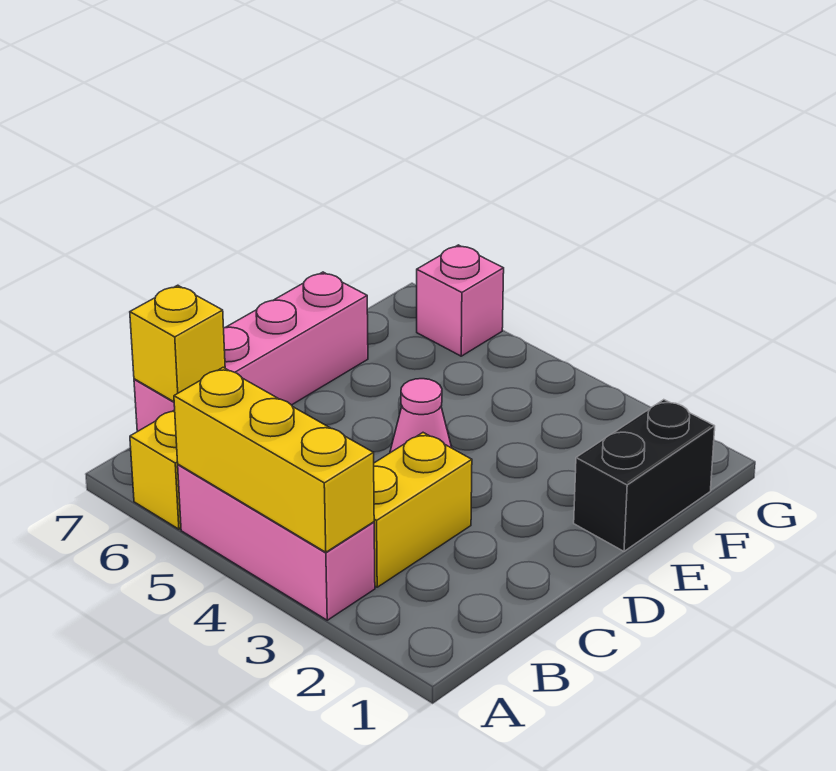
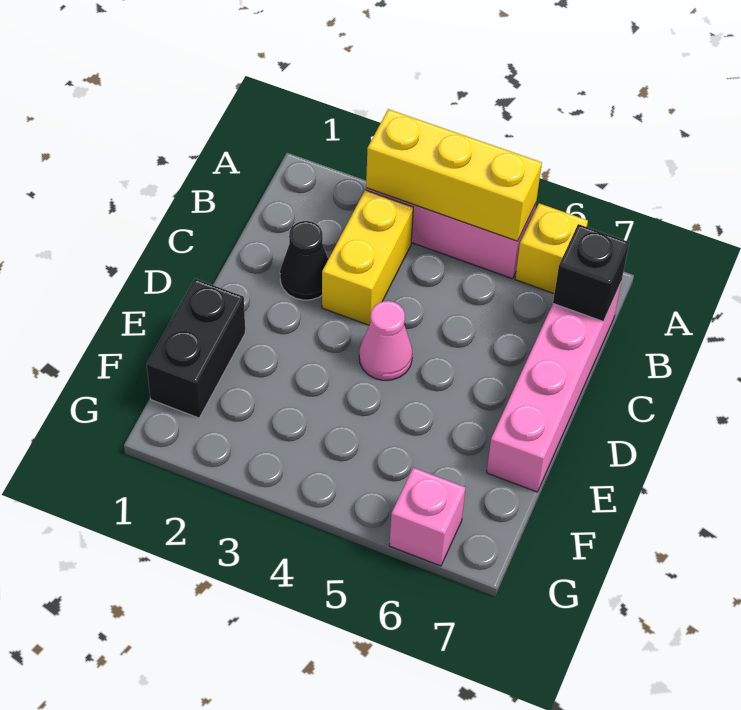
yellow brick B7 level 2 -> black brick B7 level 2
none -> black cone C2 level 1

